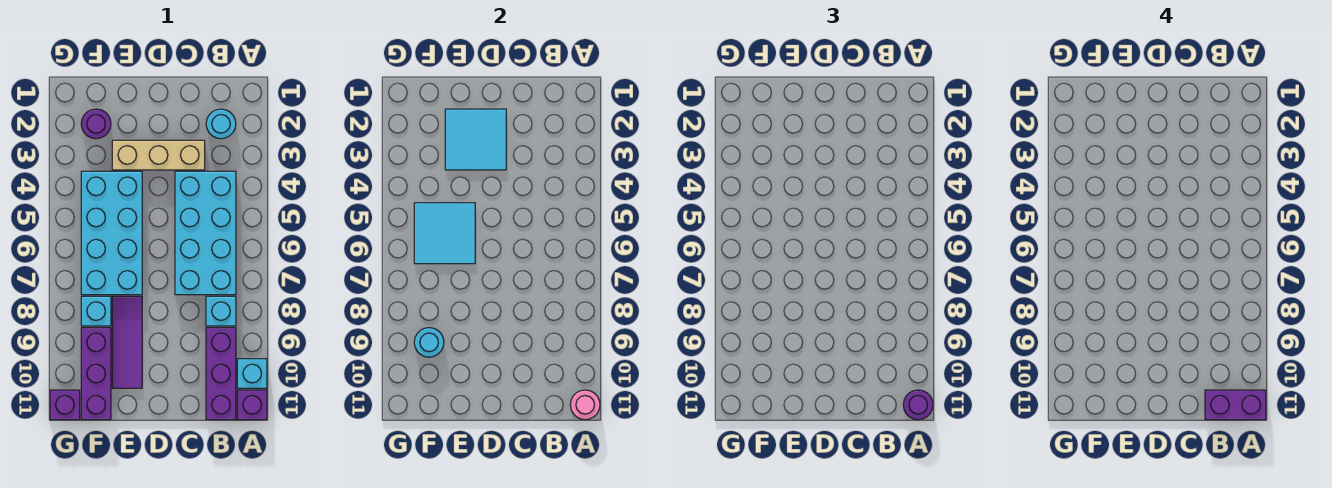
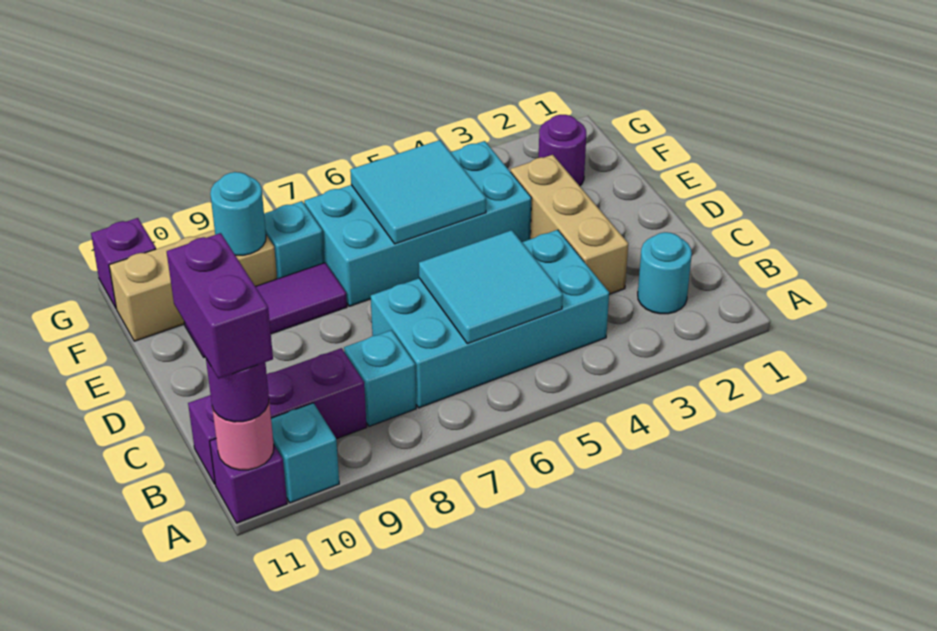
cyan tile D2:E3 level 2 -> cyan tile B5:C6 level 2
purple brick F9:F11 level 1 -> tan brick F9:F11 level 1

